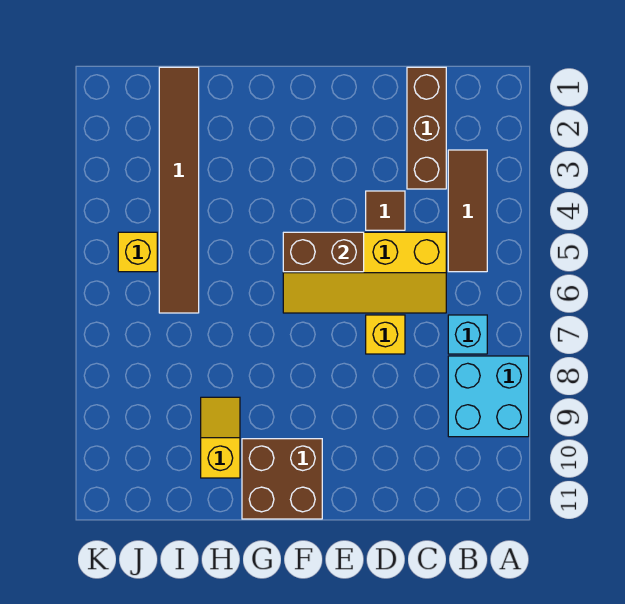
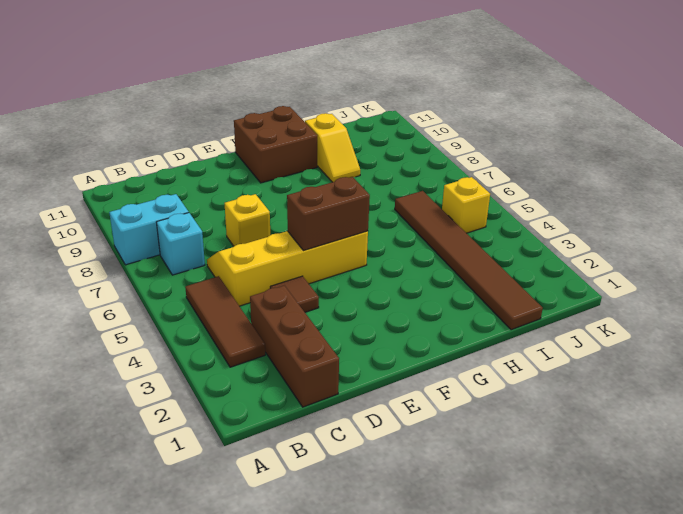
cyan brick A8:B9 level 1 -> cyan brick A8:B8 level 1

